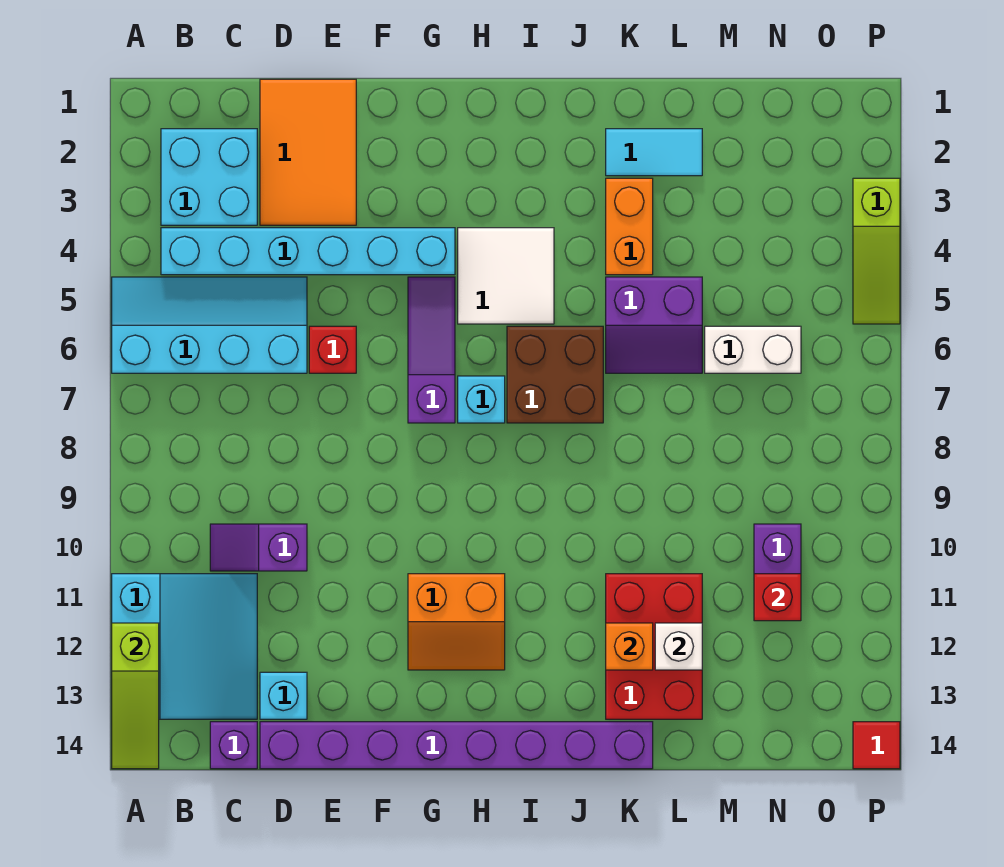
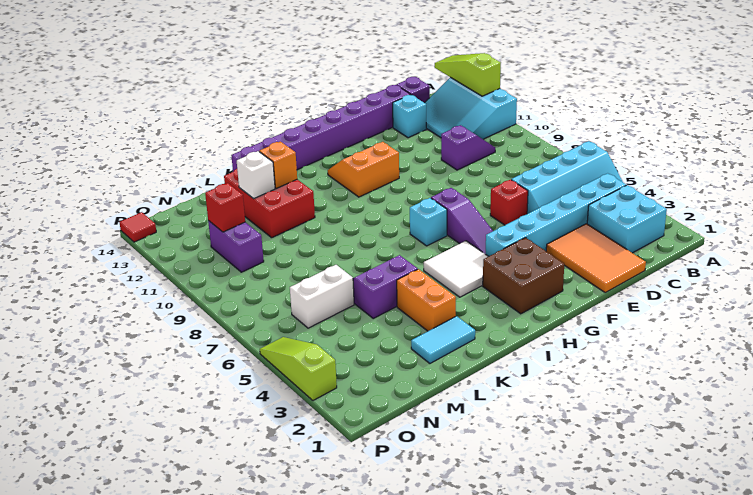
brown brick I6:J7 level 1 -> brown brick G2:H3 level 1

